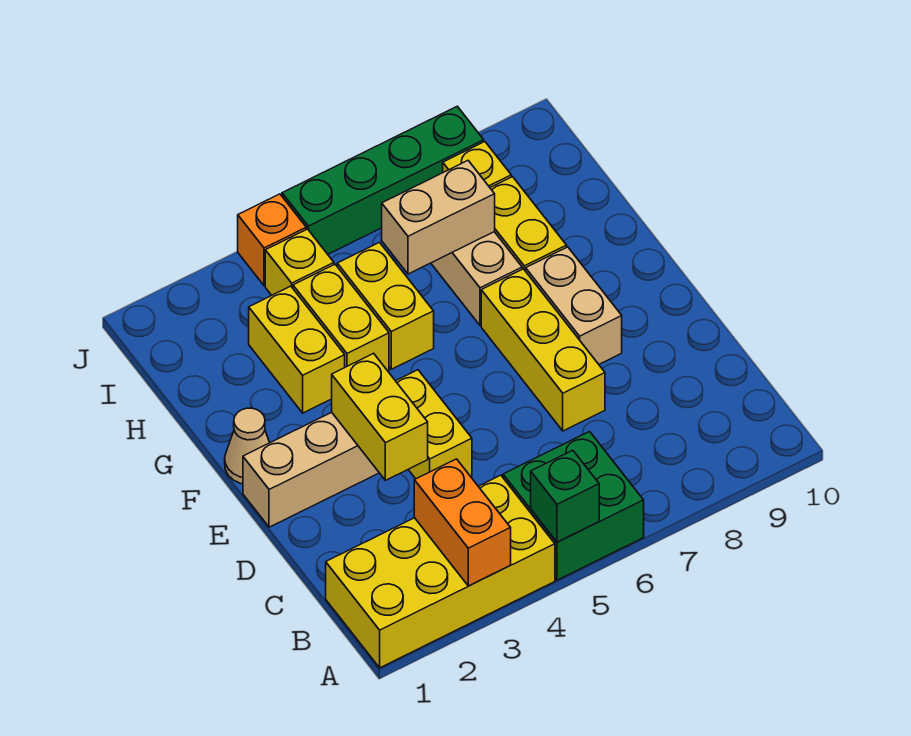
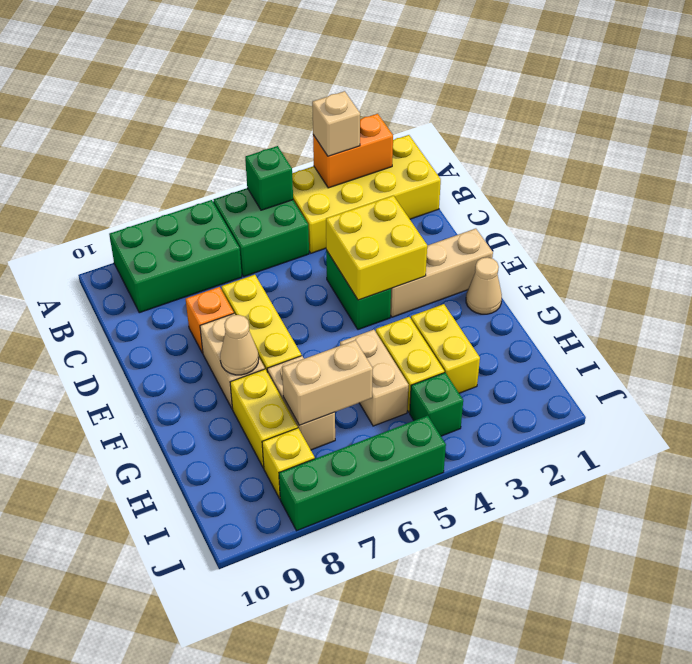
orange brick A3:B3 level 2 -> orange brick A2:A3 level 2
none -> tan brick A3 level 3
none -> green brick A7:B9 level 1
yellow brick D3:E3 level 2 -> yellow brick D3:E4 level 2
yellow brick D4:E4 level 1 -> green brick D4:E4 level 1
none -> tan cone F8 level 2
yellow brick G5:H5 level 1 -> tan brick G5:H5 level 1
yellow brick I4 level 1 -> green brick I4 level 1
orange brick J4 level 1 -> orange brick D8 level 1

